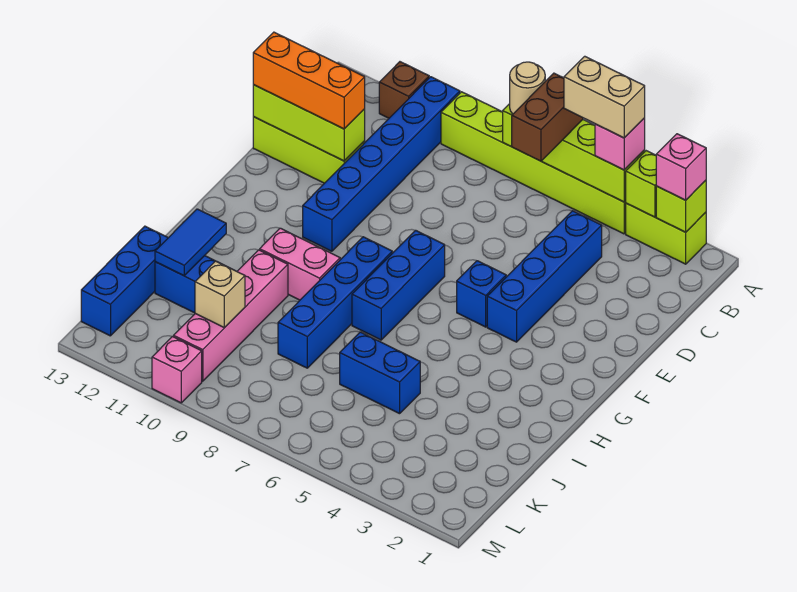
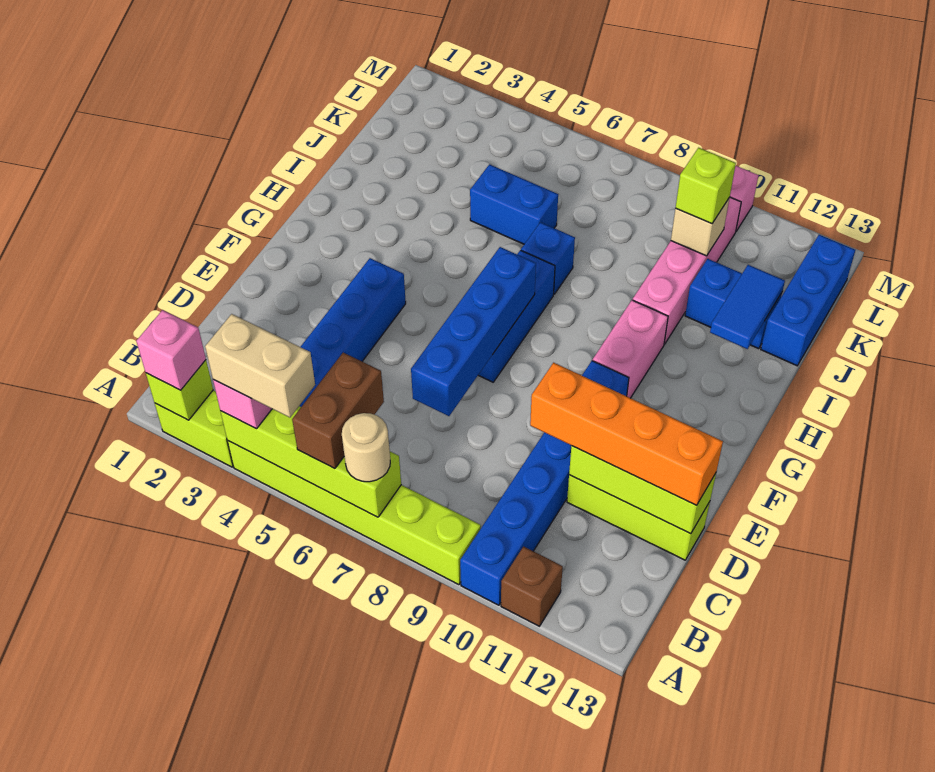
lime brick A3 level 2 -> lime brick K10 level 3
orange brick D11:D13 level 3 -> orange brick D10:D13 level 3
blue brick F5 level 1 -> blue brick I7 level 1
blue brick G8:J8 level 1 -> blue brick D7:G7 level 2
pink brick H9:H10 level 1 -> pink brick G10:H10 level 1

